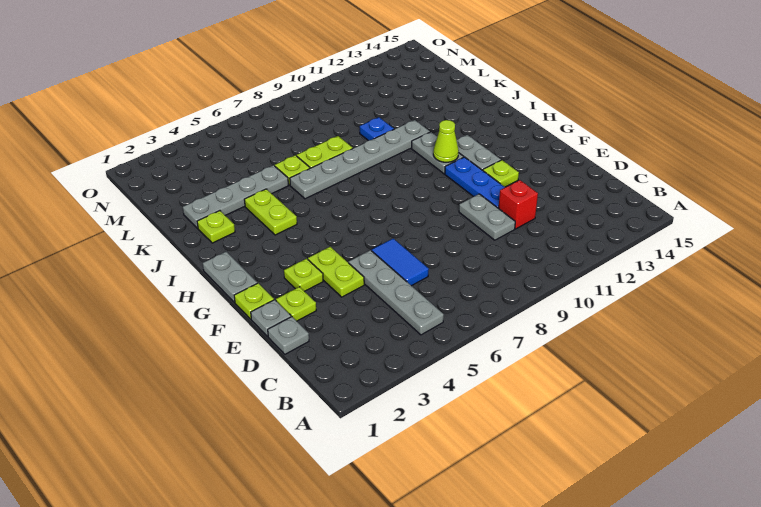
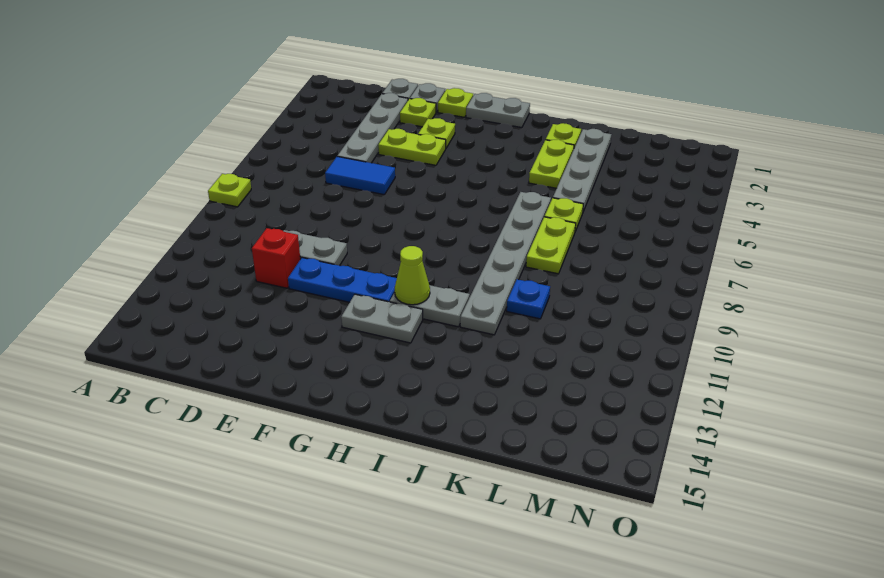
grey plate B5:E5 level 1 -> grey plate D2:D5 level 1
lime plate F12 level 1 -> lime plate A8 level 1
lime plate I4:J4 level 1 -> lime plate J3:J4 level 1

